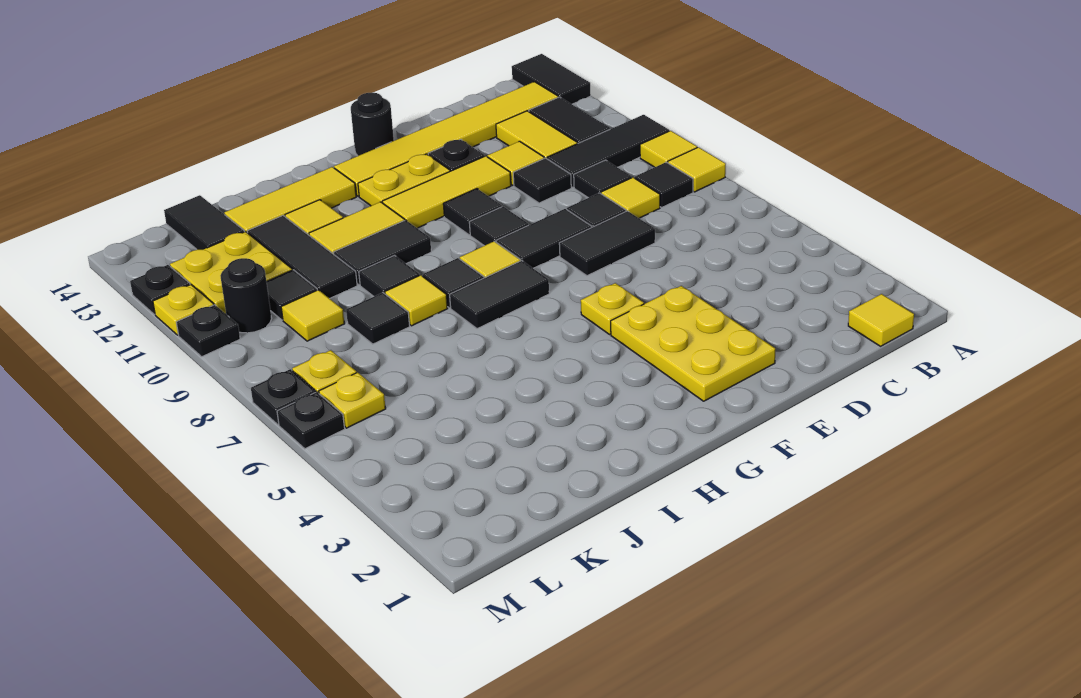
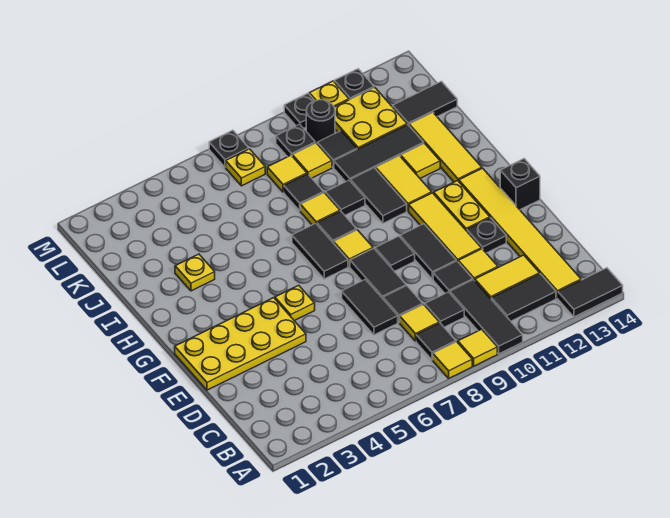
yellow tile B1 level 1 -> yellow tile K8 level 1
yellow plate E2:F4 level 1 -> yellow plate E1:F4 level 1
black tile F10 level 1 -> black tile E10:F10 level 1
black round brick F14 level 1 -> black brick F14 level 1
yellow plate L6 level 1 -> yellow plate I3 level 1
black plate M6 level 1 -> black plate L9 level 1

